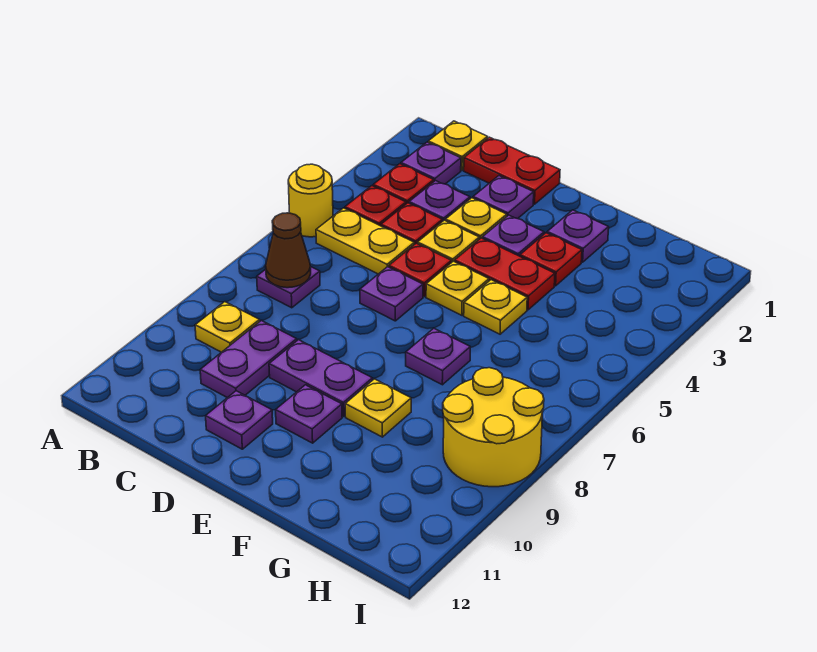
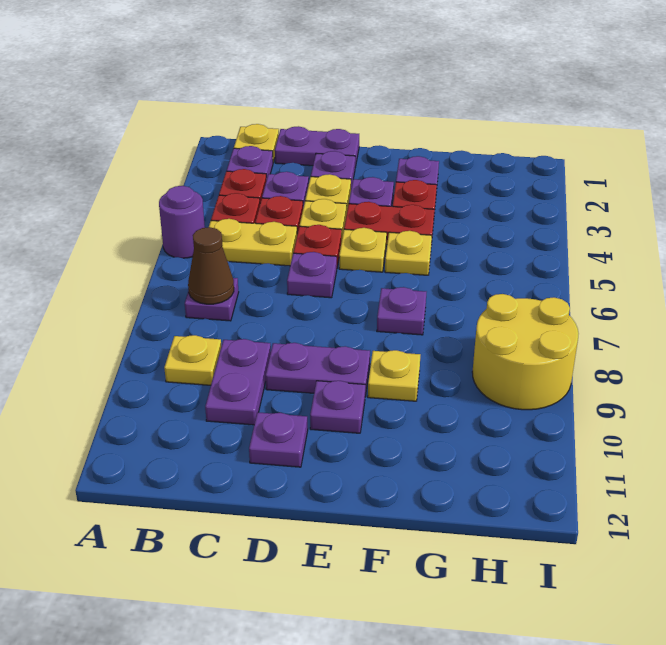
yellow round brick A5 level 1 -> purple round brick A5 level 1
red plate C1:D1 level 1 -> purple plate C1:D1 level 1

